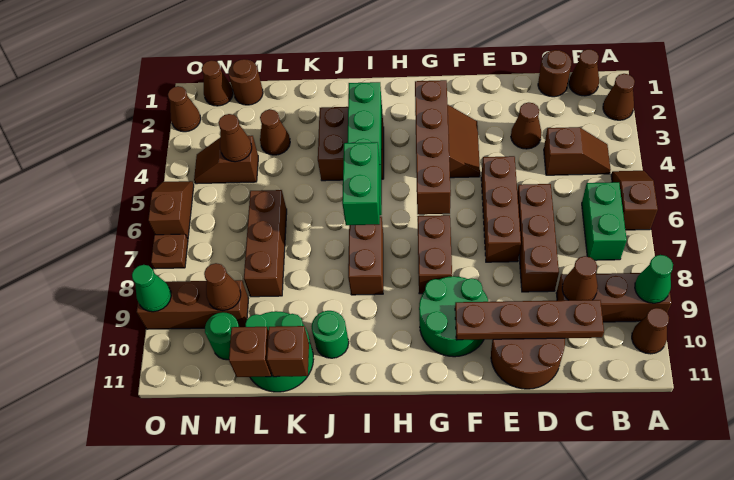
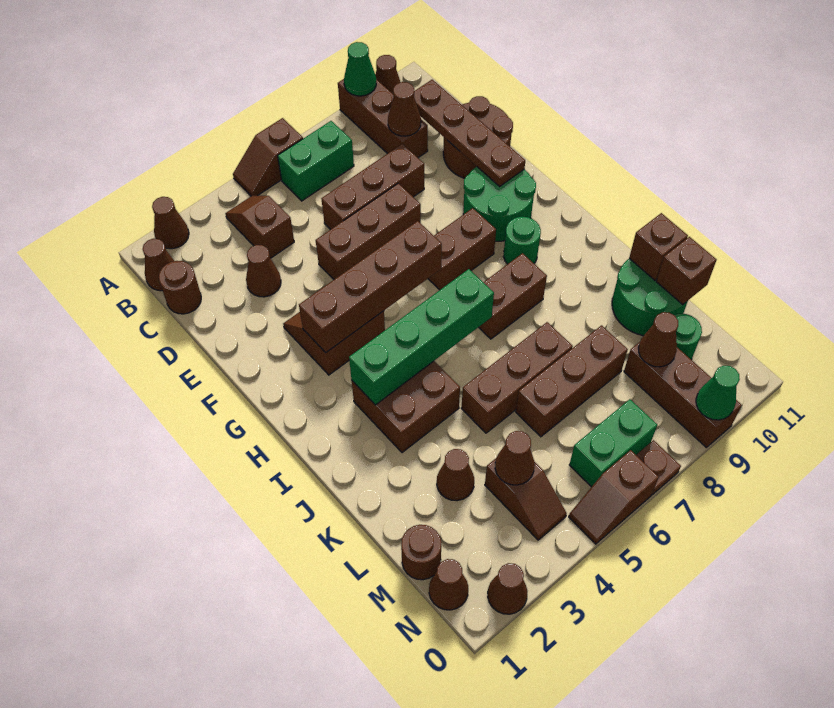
green brick I6:I7 level 3 -> green brick N6:N7 level 1
green round brick J10 level 1 -> green round brick H9 level 1
none -> brown brick K5:K7 level 1

